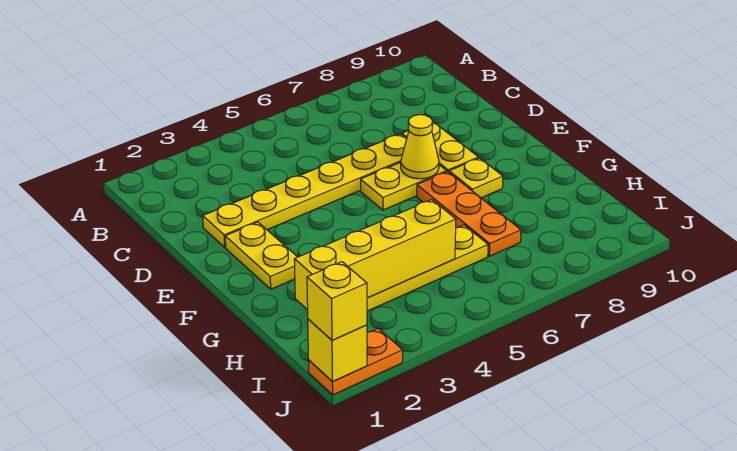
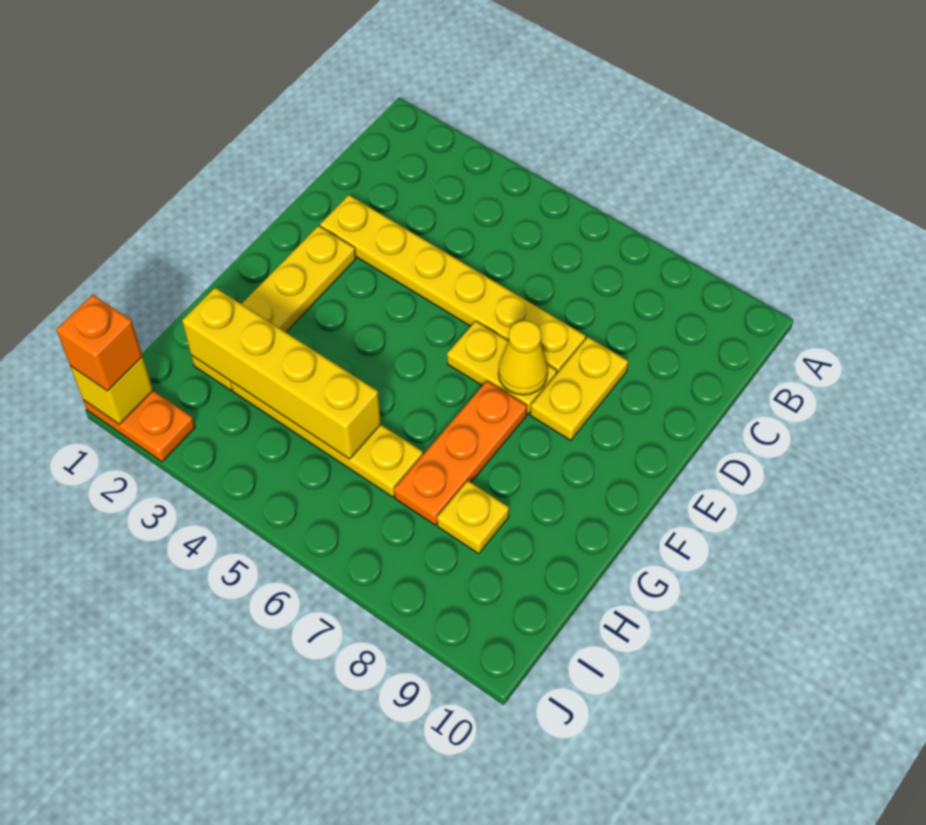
yellow plate E2:F2 level 1 -> yellow plate E2:H2 level 1
yellow plate F8 level 1 -> yellow plate H8 level 1
yellow brick J1 level 3 -> orange brick J1 level 3

